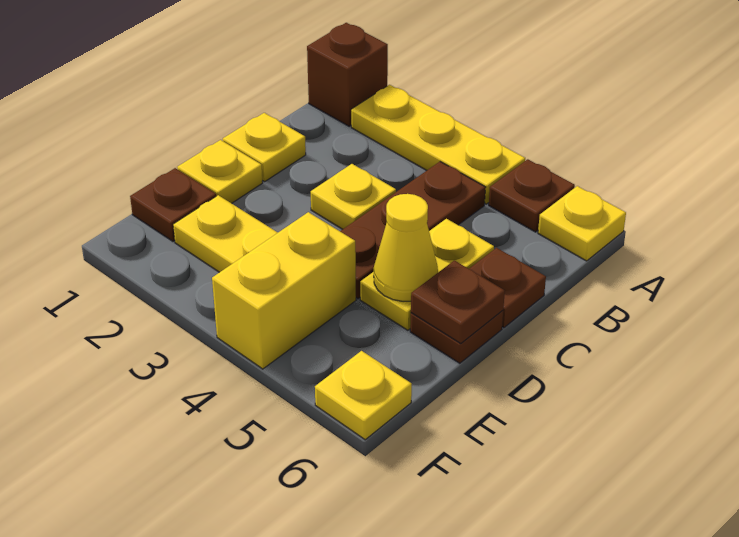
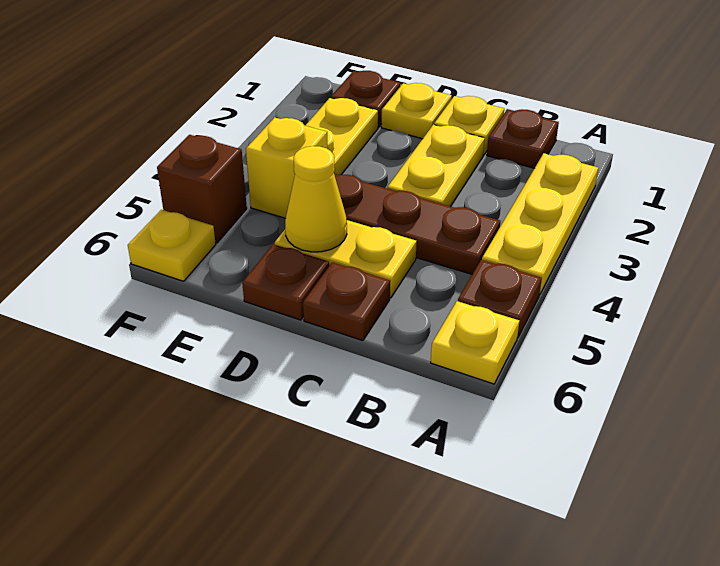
brown brick A1 level 1 -> brown brick F5 level 1
yellow plate C3 level 1 -> yellow plate C2:C3 level 1
brown plate D6 level 2 -> brown plate B1 level 1
yellow brick E4:F4 level 1 -> yellow brick E4 level 1

